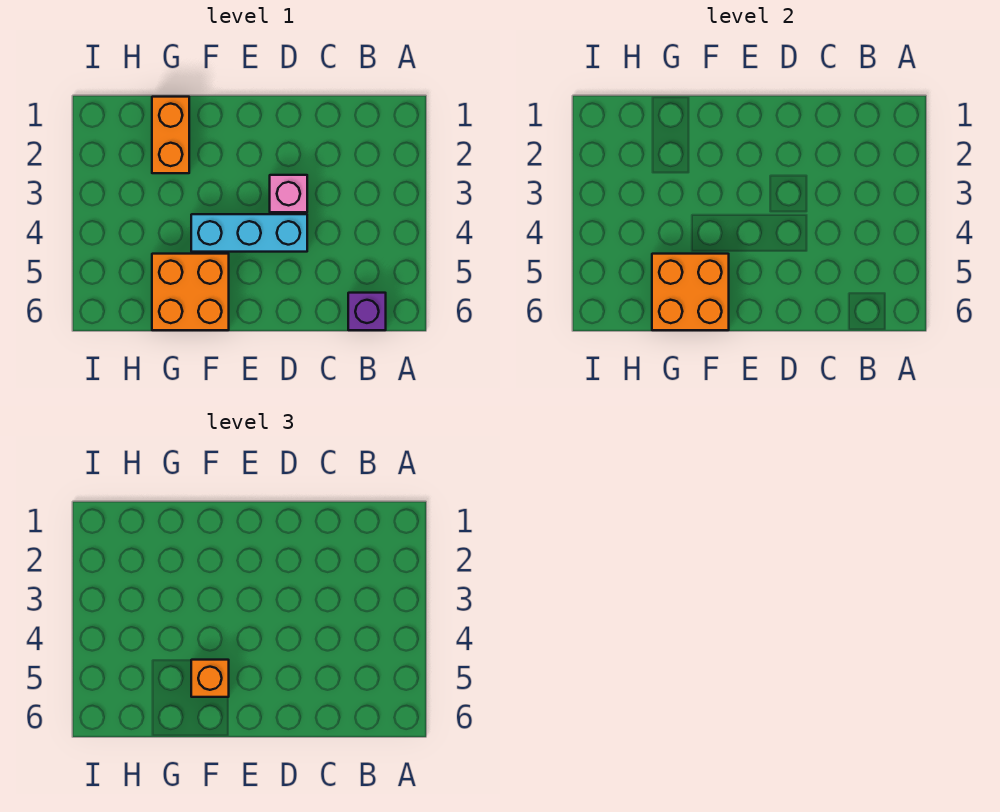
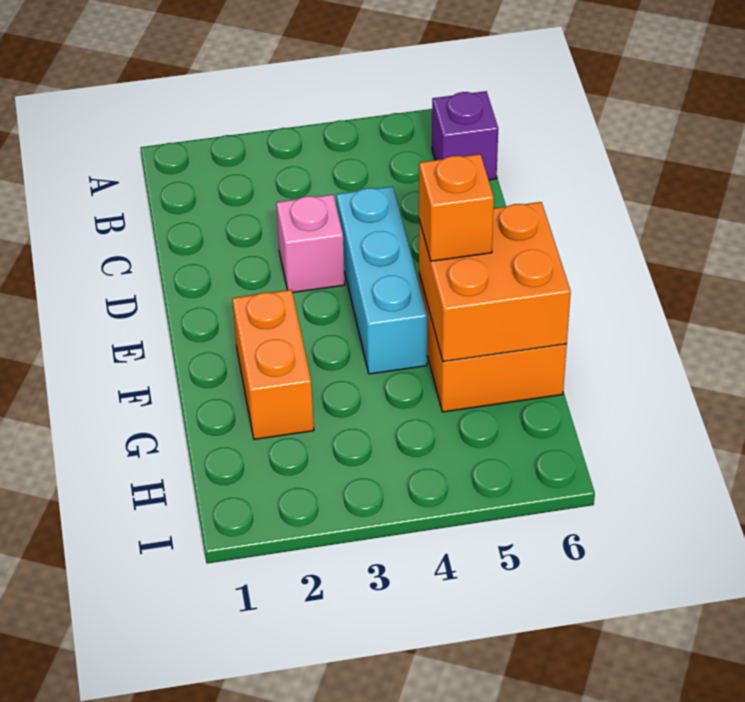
orange brick G1:G2 level 1 -> orange brick F2:G2 level 1

